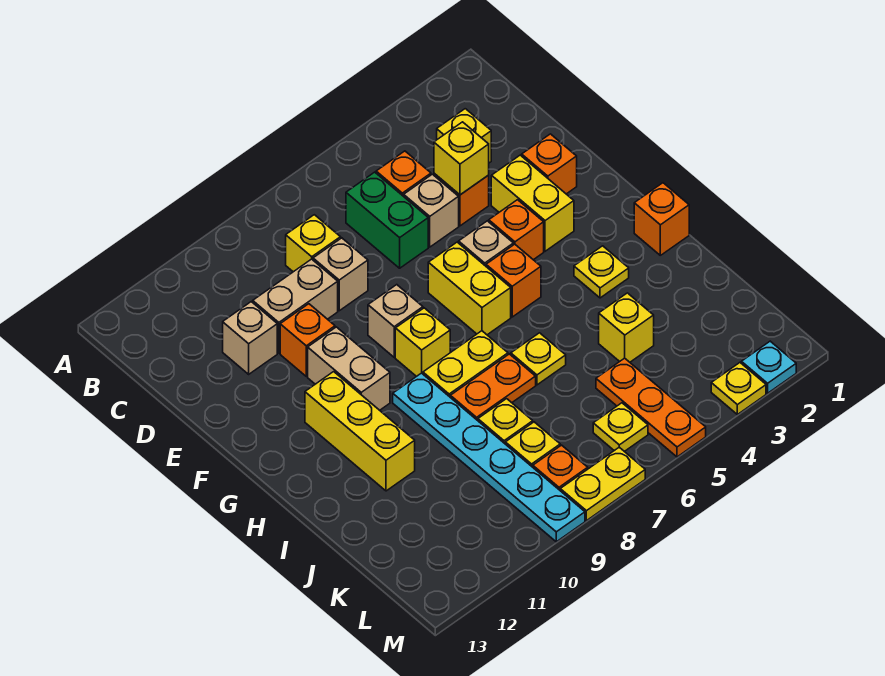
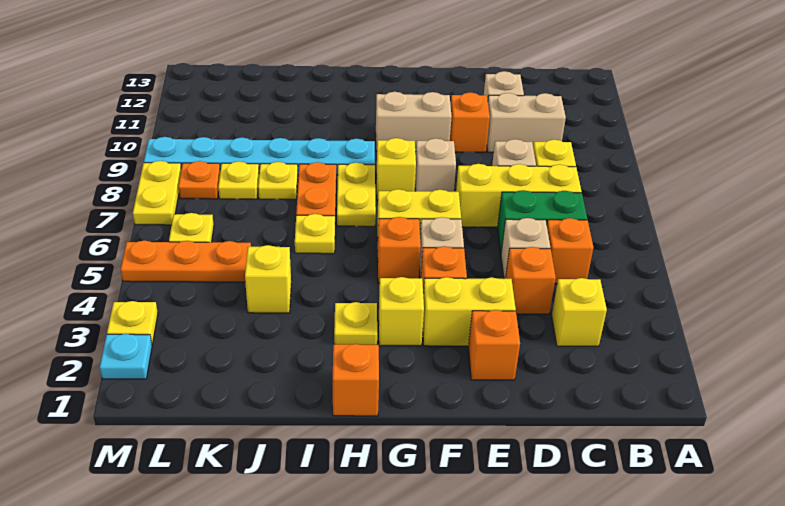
yellow brick D4 level 2 -> yellow brick G3 level 1
tan brick D9:D10 level 1 -> tan brick C10:D10 level 1
yellow brick G11:I11 level 1 -> yellow brick C7:E7 level 1

